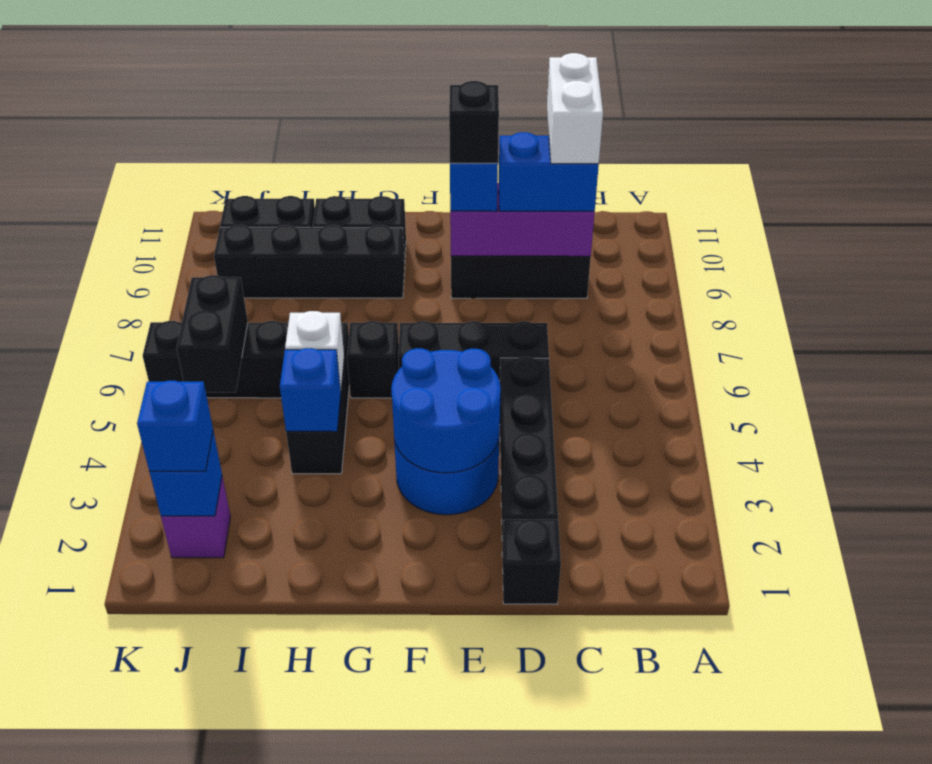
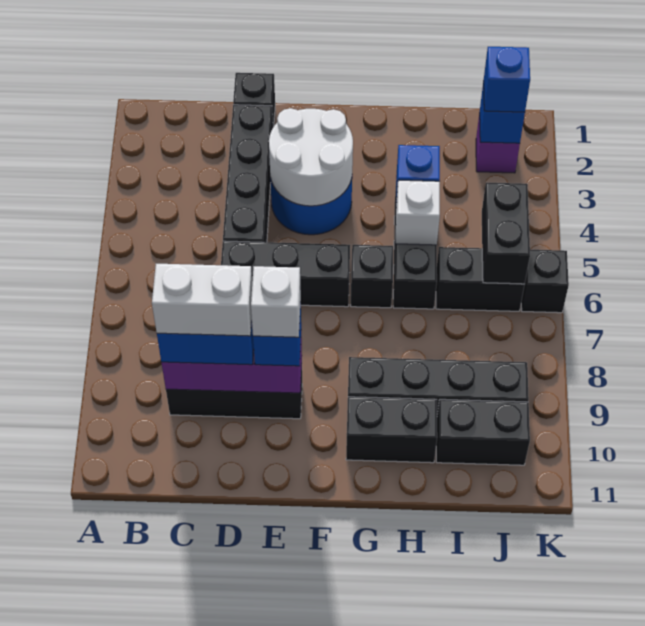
white brick C9:C10 level 4 -> white brick C9:D9 level 4
blue round brick E3:F4 level 2 -> white round brick E3:F4 level 2
black brick E9 level 4 -> white brick E9 level 4

